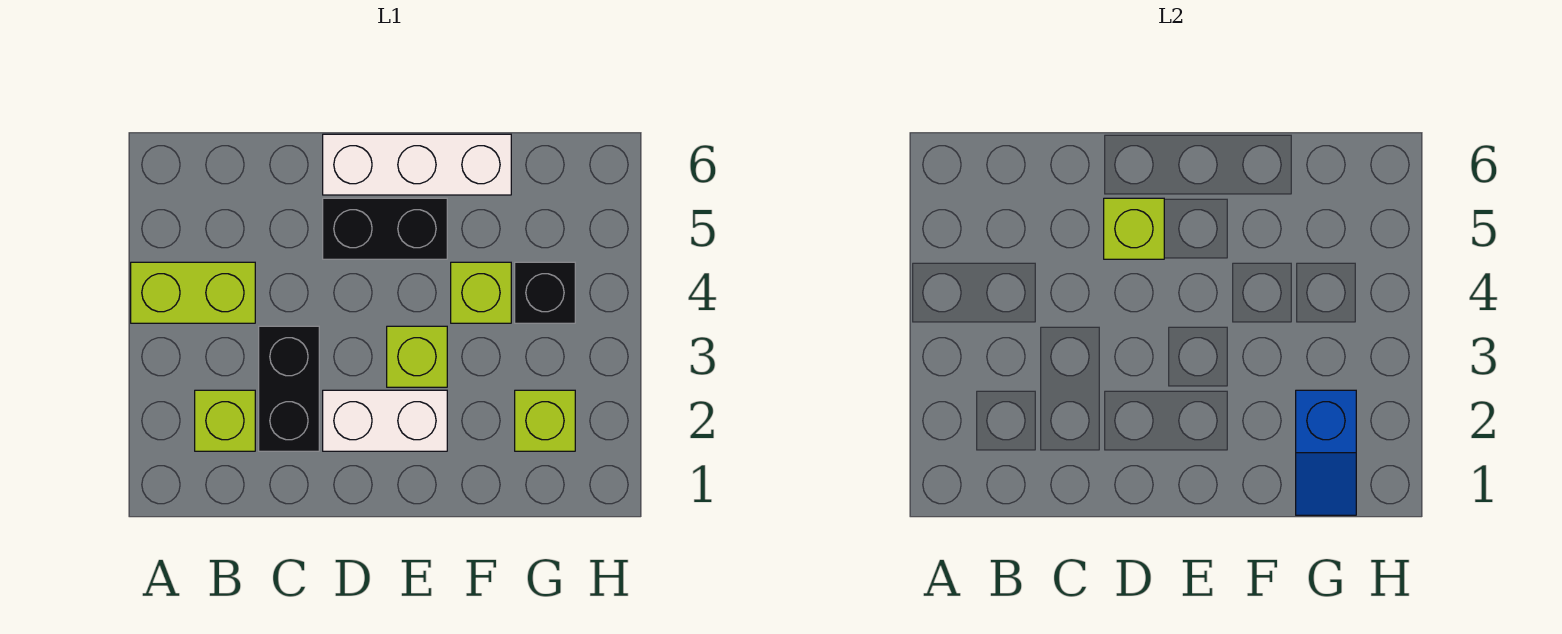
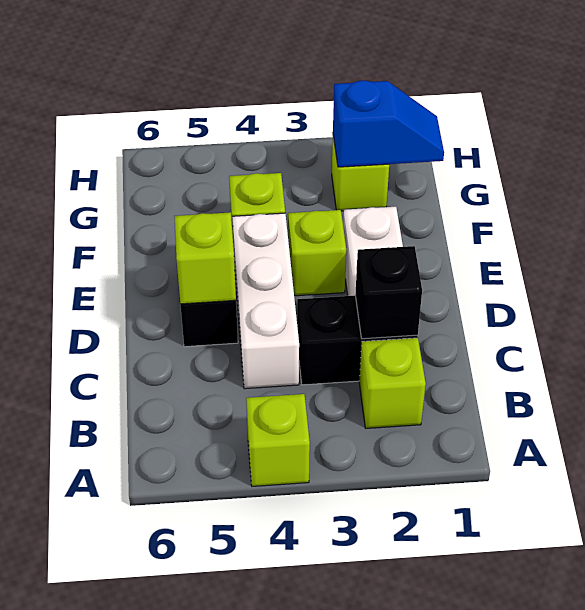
lime brick A4:B4 level 1 -> lime brick A4 level 1
white brick D6:F6 level 1 -> white brick C4:E4 level 1
black brick G4 level 1 -> black brick C2 level 2

